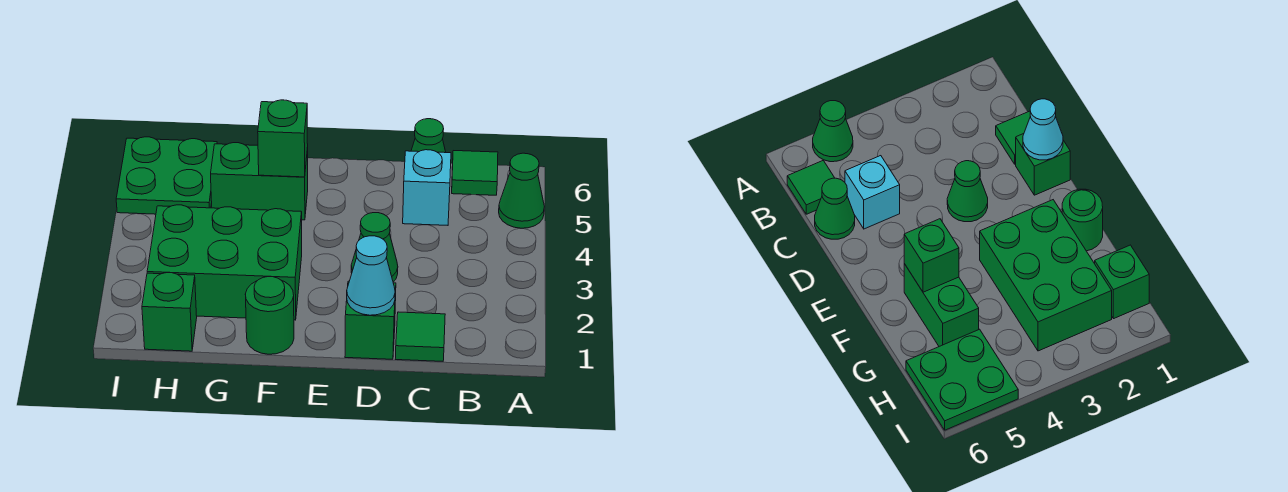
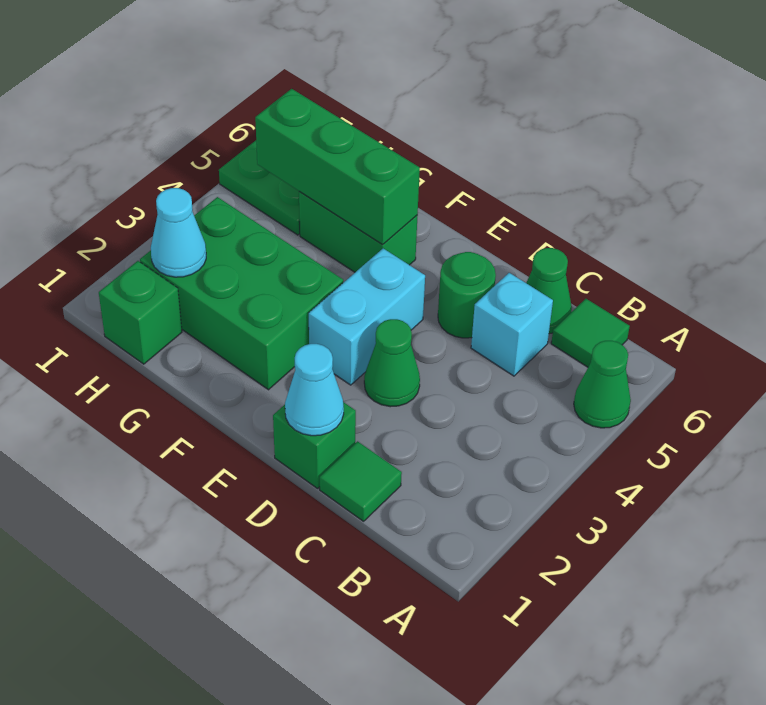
none -> cyan brick E3:E4 level 1
green round brick F1 level 1 -> green round brick D5 level 1
green brick F5 level 2 -> green brick F5:H5 level 2
none -> cyan cone H2 level 2

